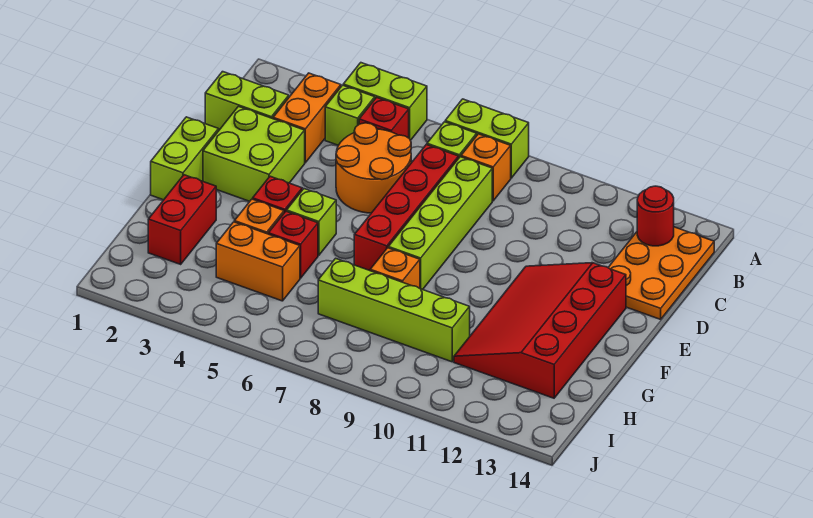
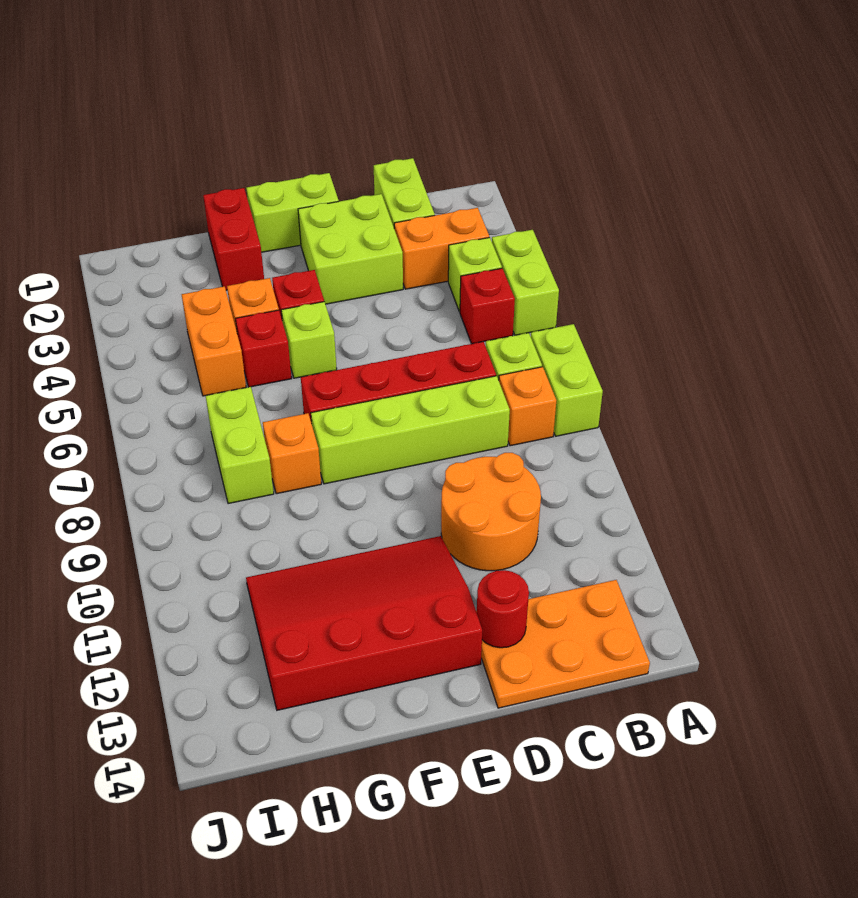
red round brick B13 level 2 -> red round brick D13 level 2
orange round brick C5:D6 level 1 -> orange round brick C10:D11 level 1
red brick G2:H2 level 1 -> red brick G1:G2 level 1
lime brick H7:H10 level 1 -> lime brick H7:H8 level 1

